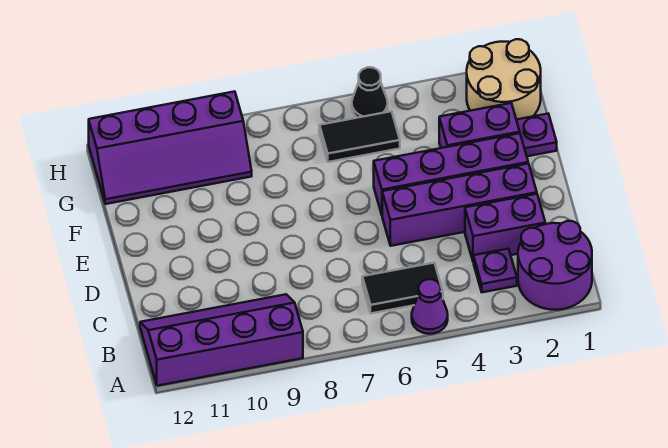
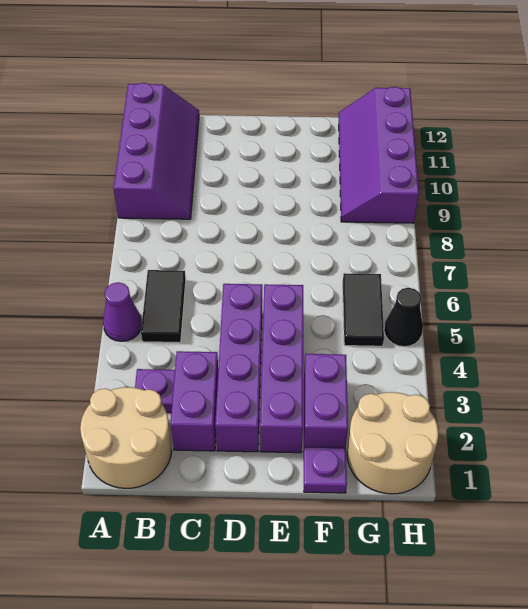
purple round brick A1:B2 level 1 -> tan round brick A1:B2 level 1

